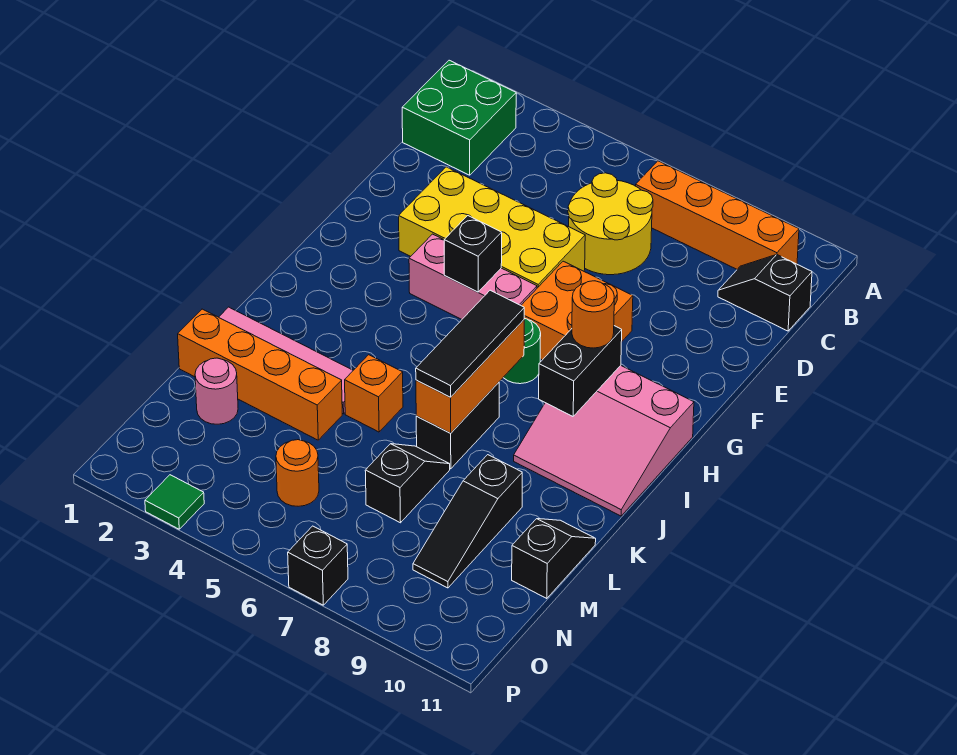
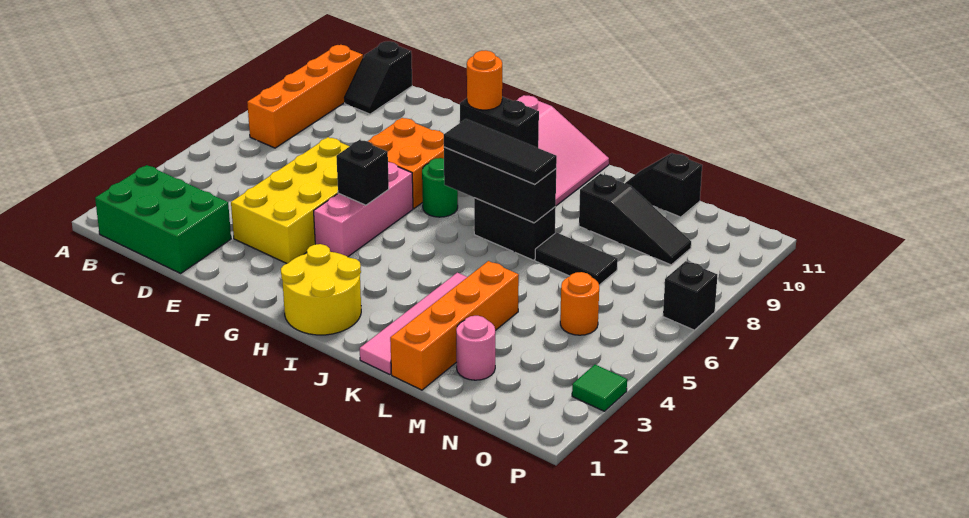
green brick B1:C2 level 1 -> green brick B1:D2 level 1
yellow round brick C6:D7 level 1 -> yellow round brick H1:I2 level 1
orange brick I7:K7 level 2 -> black brick I7:K7 level 2
orange brick K5 level 1 -> none
black slope L7:M7 level 1 top M -> black tile L7:M7 level 1

